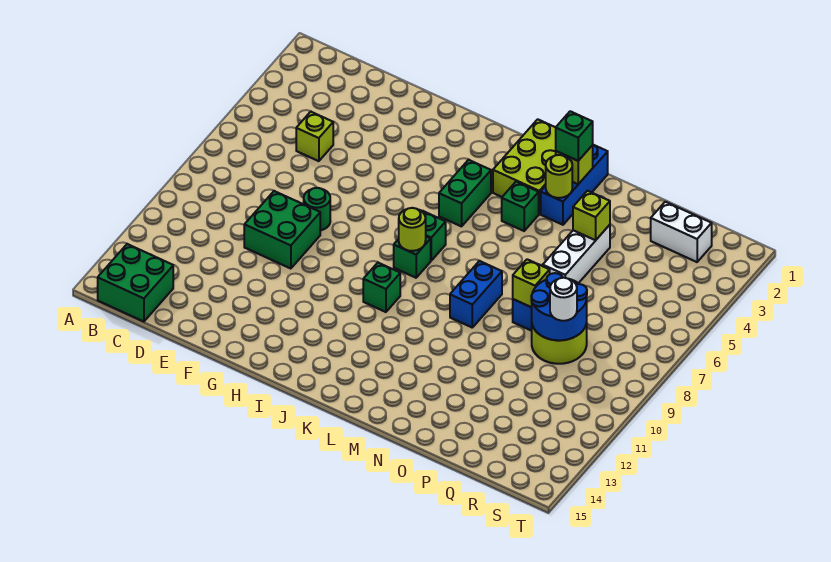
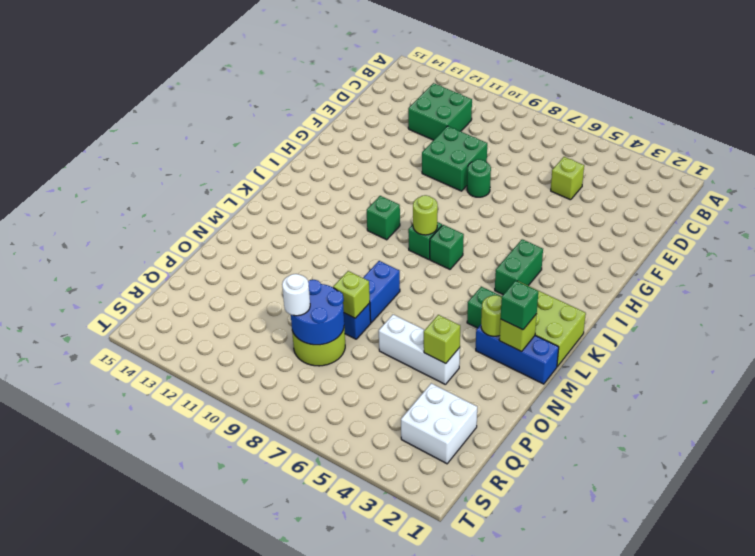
green brick B14:C15 level 1 -> green brick C11:D12 level 1
green brick J4:J5 level 1 -> green brick I4:J4 level 1
blue brick M8:M9 level 1 -> blue brick M8:N8 level 1
white brick Q2:R2 level 1 -> white brick Q2:R3 level 1

